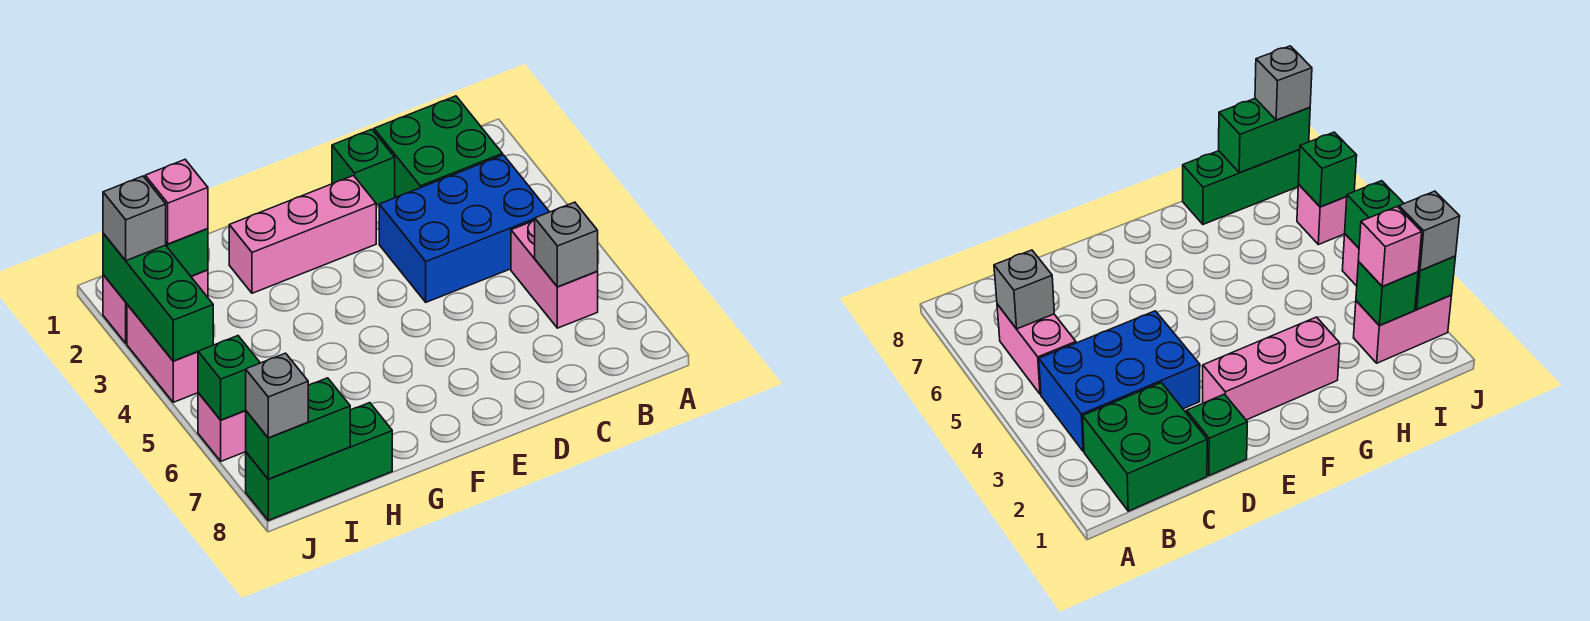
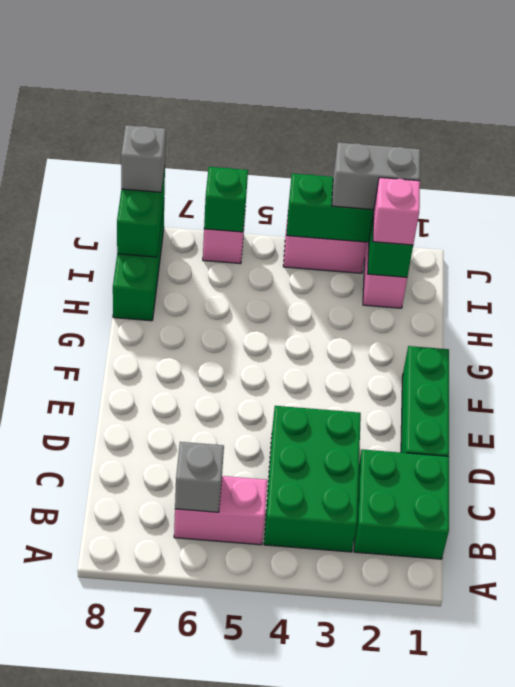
blue brick B3:D4 level 1 -> green brick B3:D4 level 1
green brick D1 level 1 -> green brick D1:F1 level 1
pink brick E2:G2 level 1 -> none
grey brick J2 level 3 -> grey brick J2:J3 level 3

